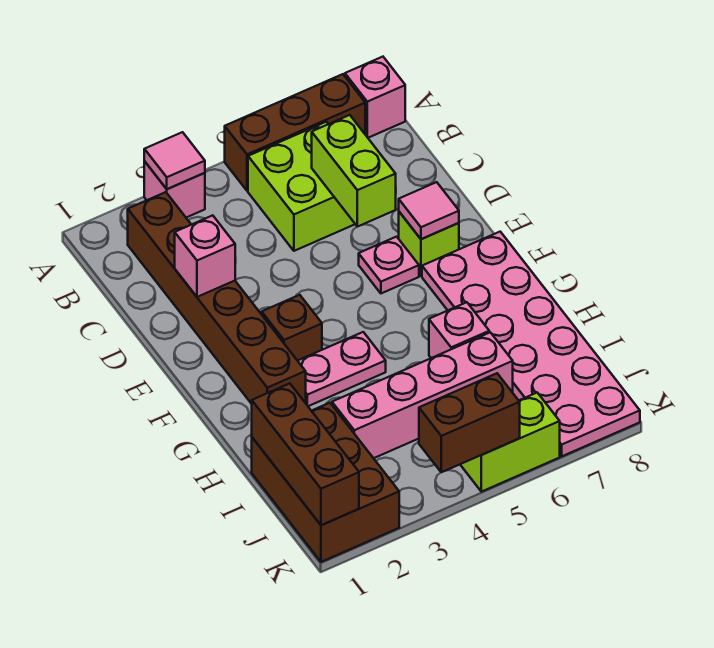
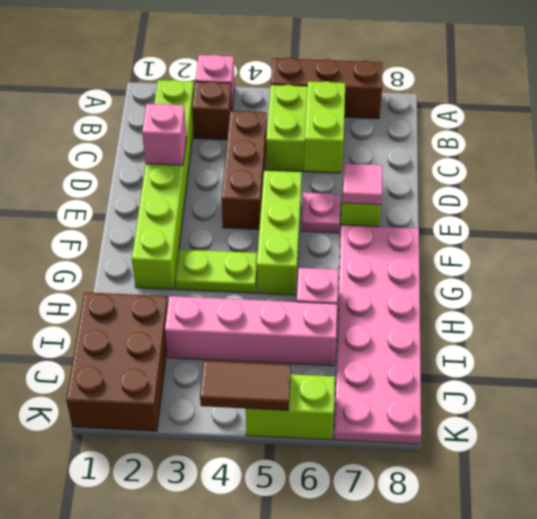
pink tile A3 level 2 -> none
pink brick A8 level 1 -> none
brown brick B2:G2 level 1 -> lime brick B2:G2 level 1
none -> lime brick E5:G5 level 1
brown brick F3 level 1 -> brown brick B3 level 1
pink plate G3:G4 level 1 -> lime plate G3:G4 level 1
brown brick I1:K1 level 2 -> brown brick C4:E4 level 1
brown brick K4:K5 level 2 -> brown tile K4:K5 level 2

